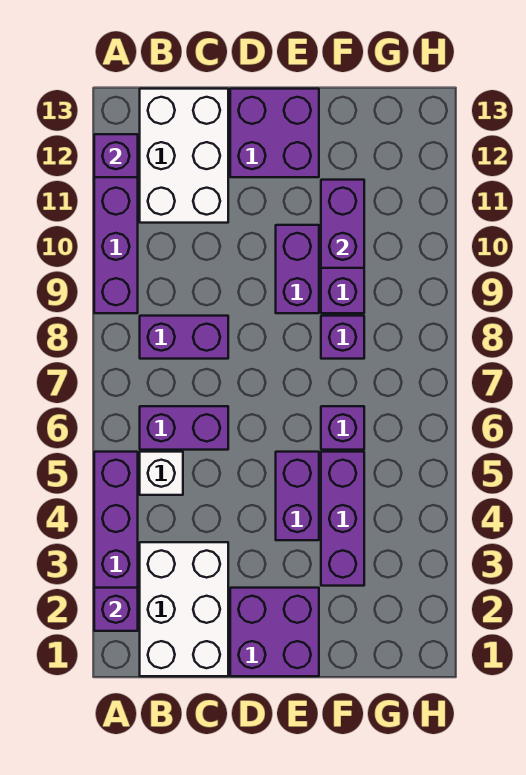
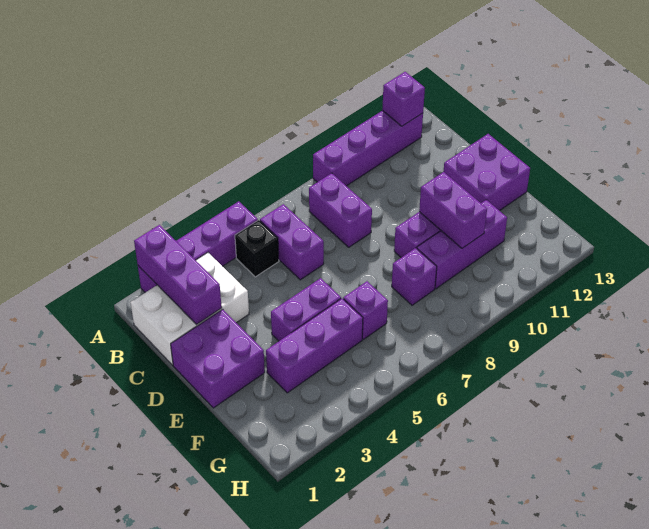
purple brick A2 level 2 -> purple brick A2:C2 level 2
white brick B5 level 1 -> black brick B5 level 1
white brick B11:C13 level 1 -> none
purple brick F10:F11 level 2 -> purple brick E10:F10 level 2

